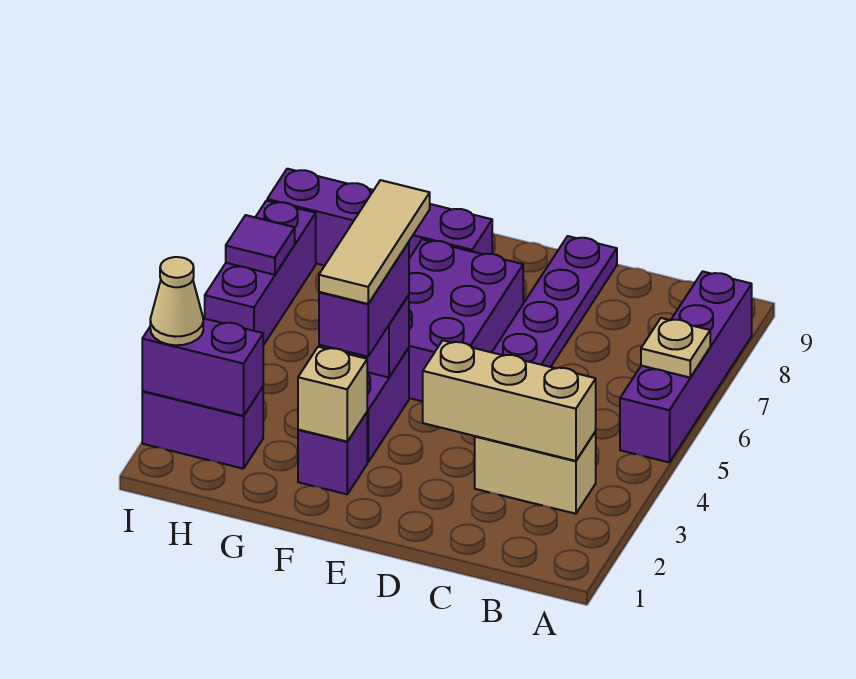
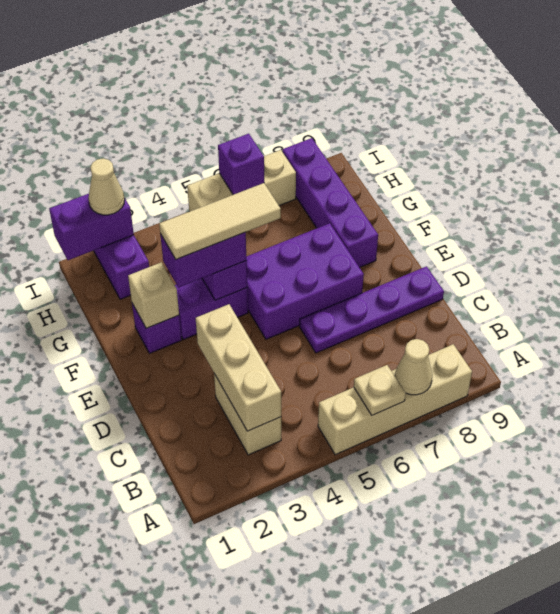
purple brick A5:A8 level 1 -> tan brick A5:A8 level 1
none -> tan cone A7 level 2
purple brick H2:I2 level 2 -> purple brick I1:I2 level 2
purple brick I5:I7 level 1 -> tan brick I5:I7 level 1
purple tile I6 level 2 -> purple brick I6 level 2

